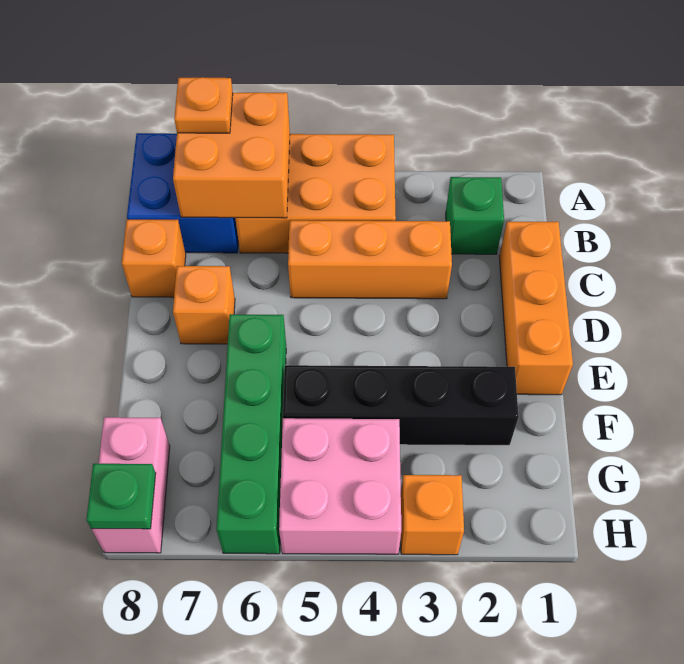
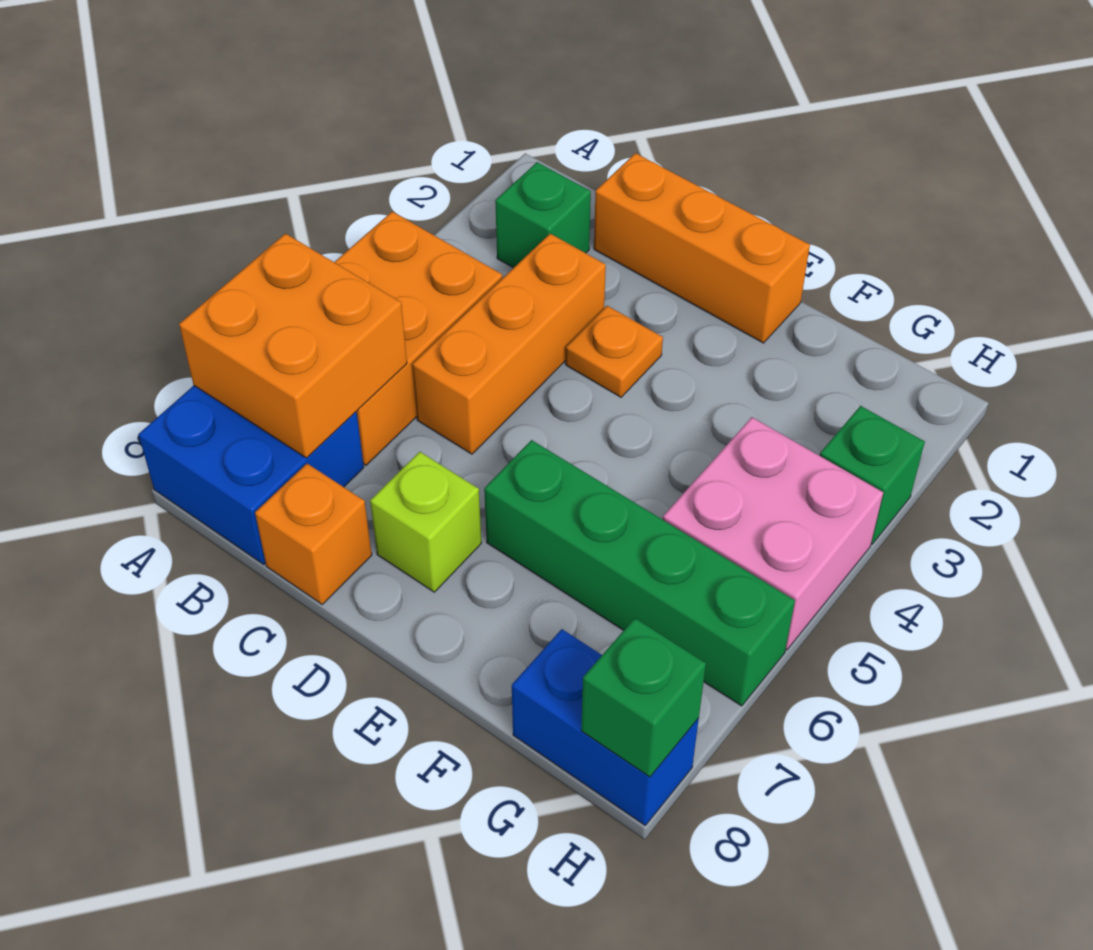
orange plate A7 level 3 -> orange plate D3 level 1
orange brick D7 level 1 -> lime brick D7 level 1
black brick F2:F5 level 1 -> none
pink brick G8:H8 level 1 -> blue brick G8:H8 level 1
orange brick H3 level 1 -> green brick H3 level 1
green plate H8 level 2 -> green brick H8 level 2

